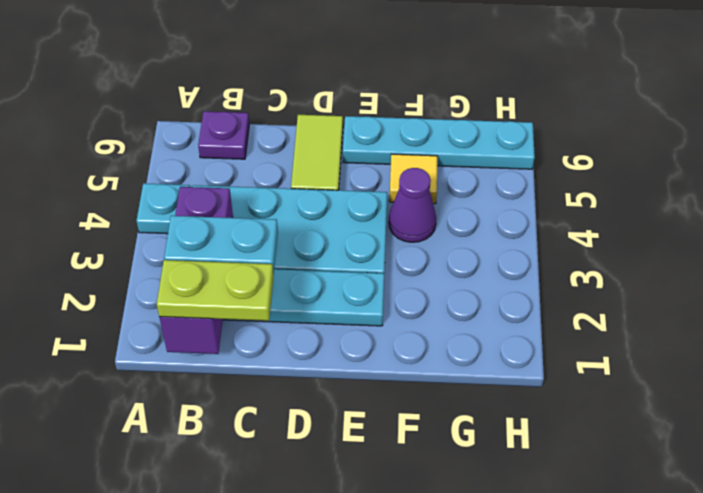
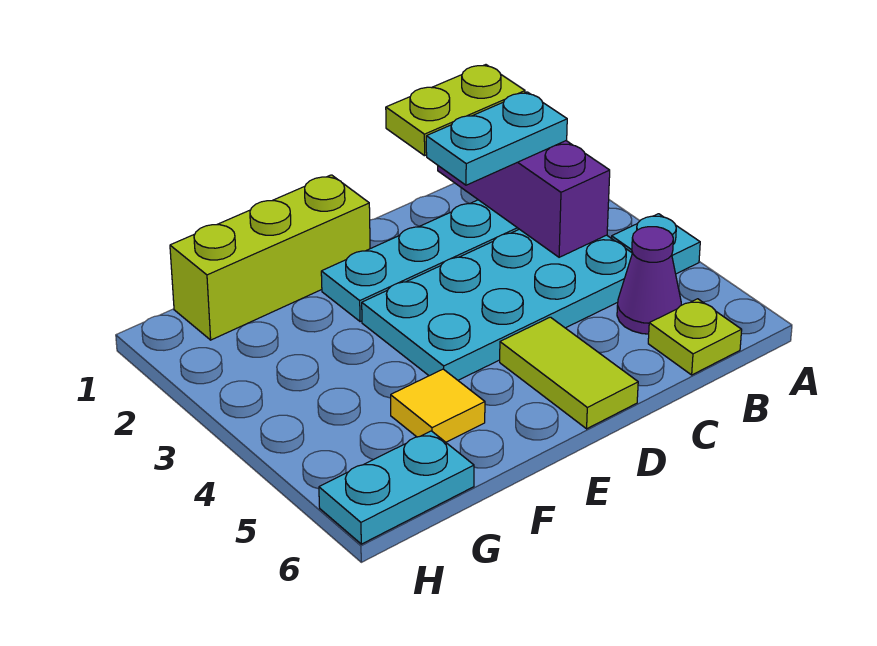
purple plate B6 level 1 -> lime plate B6 level 1
none -> lime brick E1:G1 level 1
cyan plate E6:H6 level 1 -> cyan plate G6:H6 level 1
purple cone F4 level 1 -> purple cone B5 level 1

